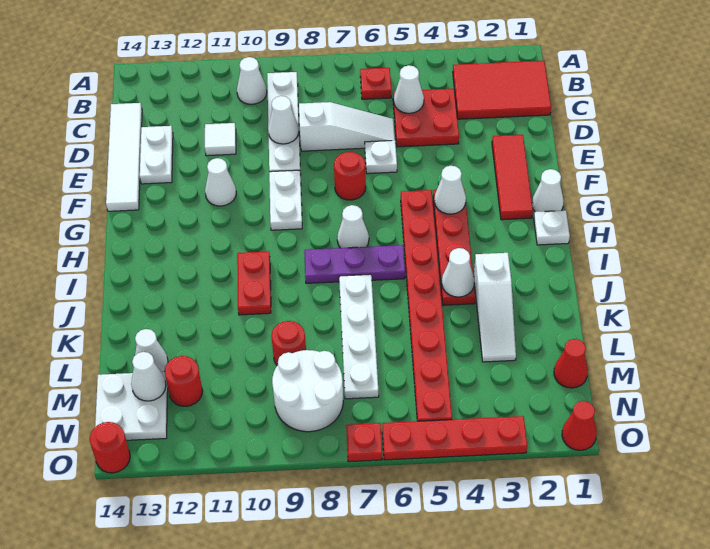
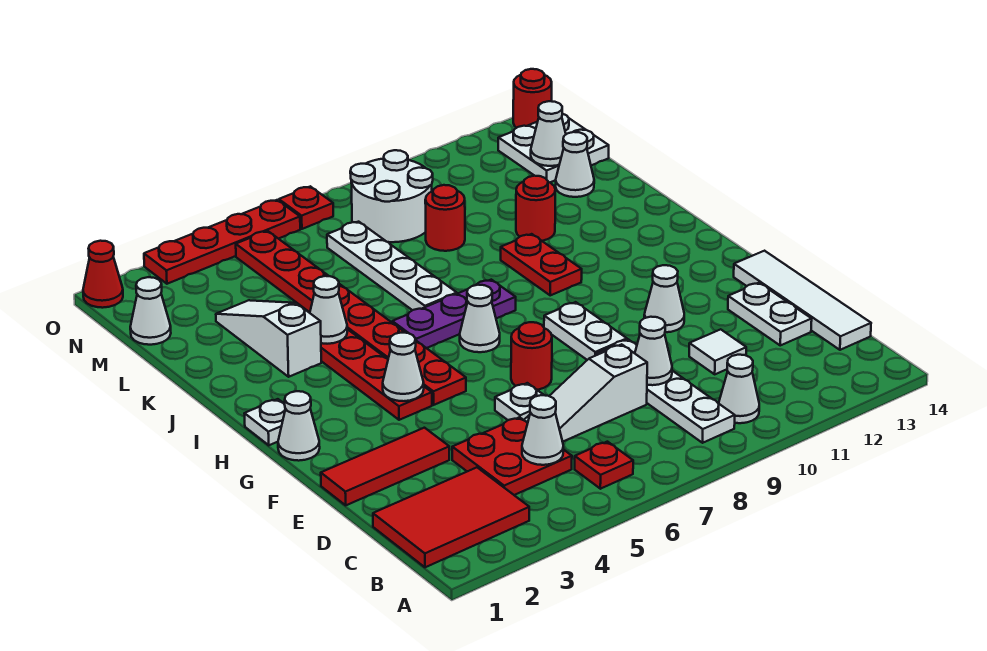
red tile E2:G2 level 1 -> red tile E1:E3 level 1
red cone M1 level 1 -> white cone M1 level 1
red round brick M12 level 1 -> red round brick K11 level 1

